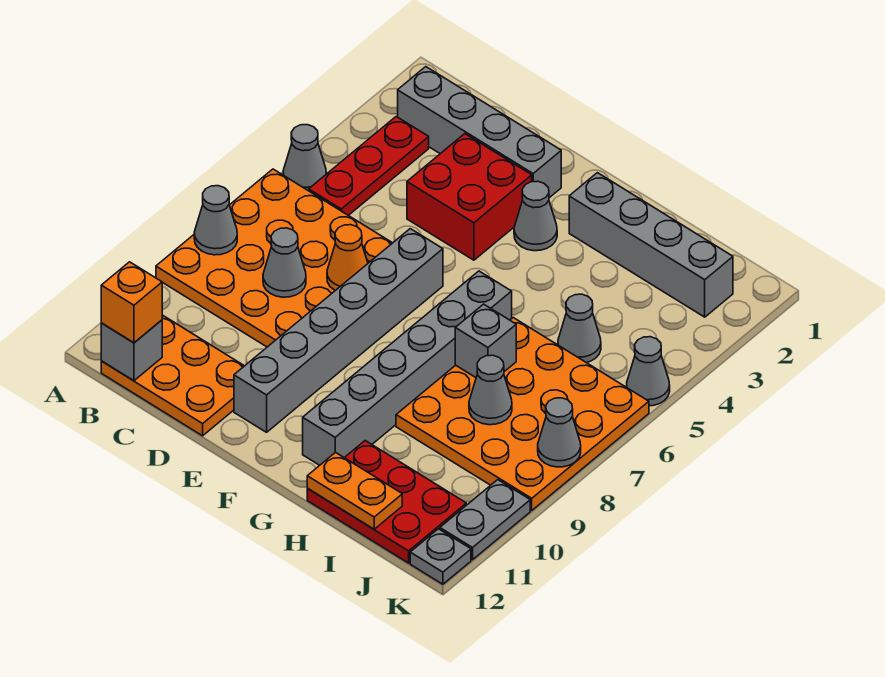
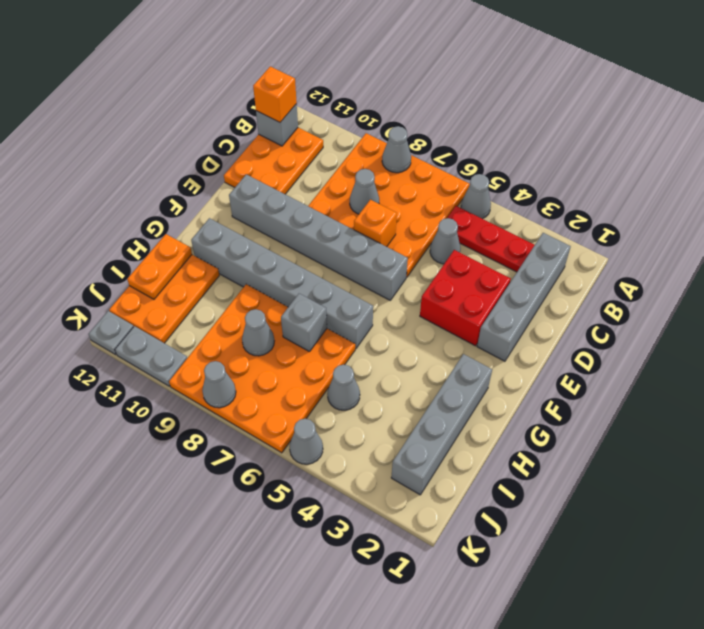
orange cone D7 level 2 -> orange brick D7 level 2
grey cone F3 level 1 -> grey cone C5 level 1
red plate H11:J12 level 1 -> orange plate H11:J12 level 1

